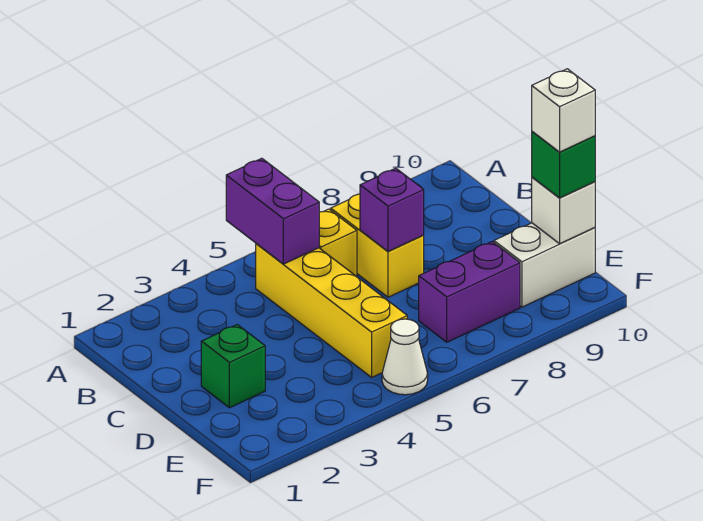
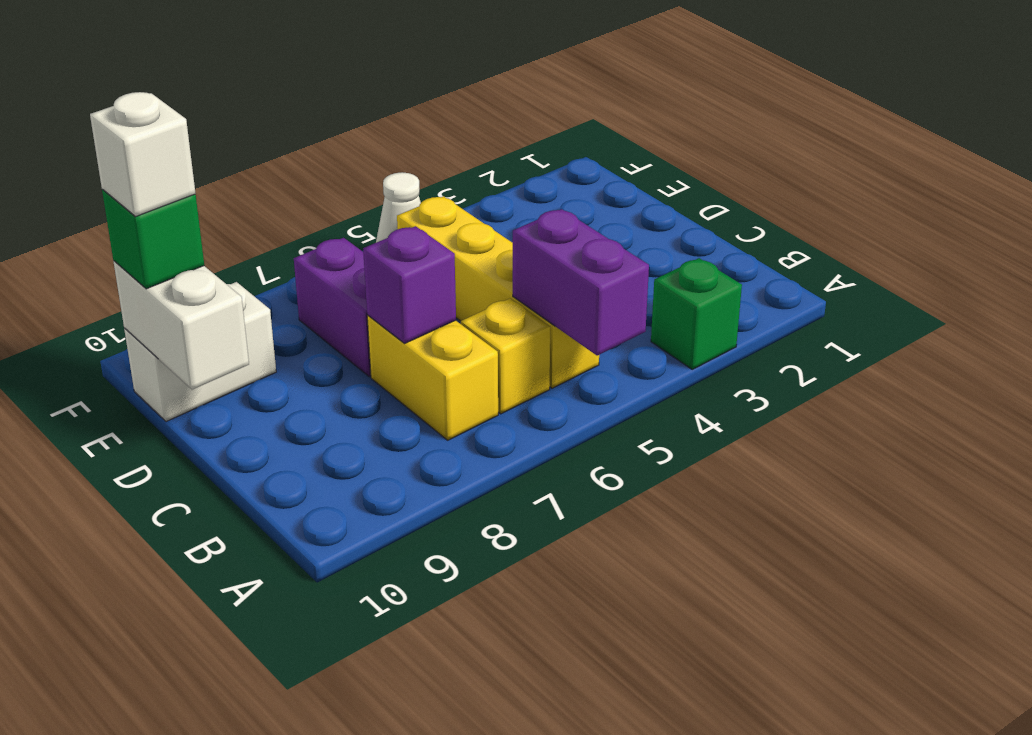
green brick D2 level 1 -> green brick A3 level 1
purple brick E7:E8 level 1 -> purple brick D7:E7 level 1
white brick E10 level 2 -> white brick D10:E10 level 2

